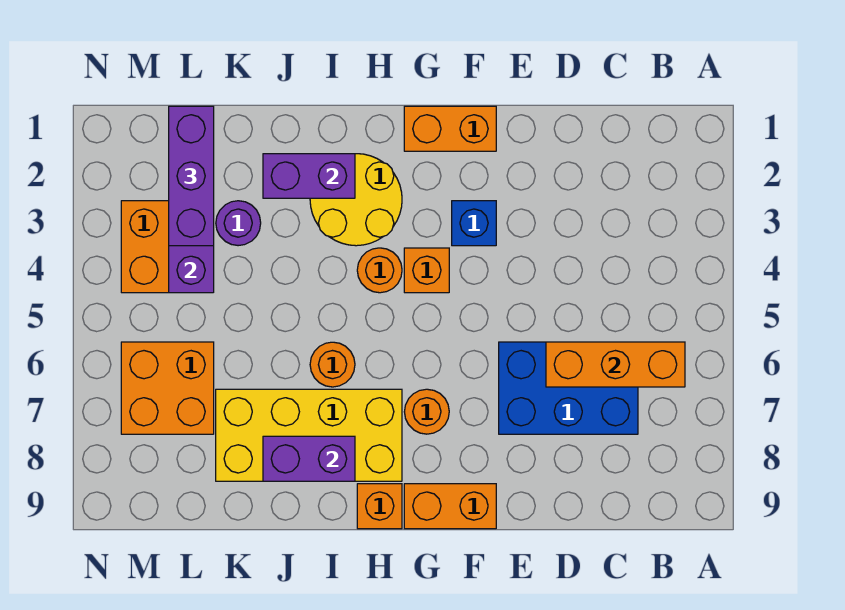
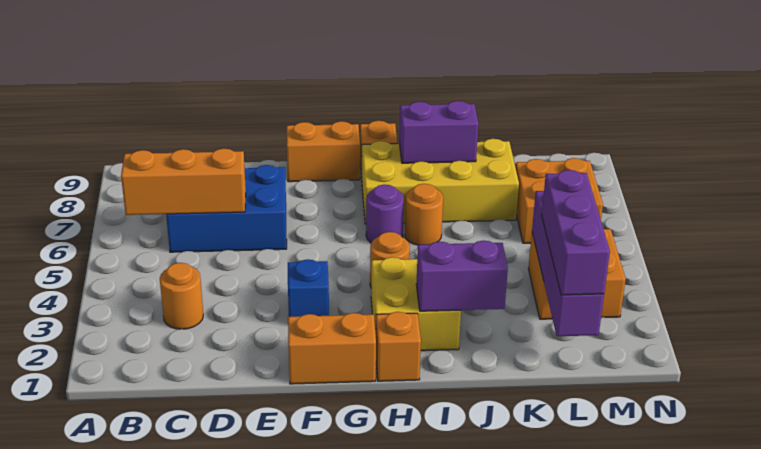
orange brick G4 level 1 -> orange brick H1 level 1
orange round brick G7 level 1 -> orange round brick C3 level 1
yellow round brick H2:I3 level 1 -> yellow brick H2:I3 level 1
purple round brick K3 level 1 -> purple round brick H6 level 1

